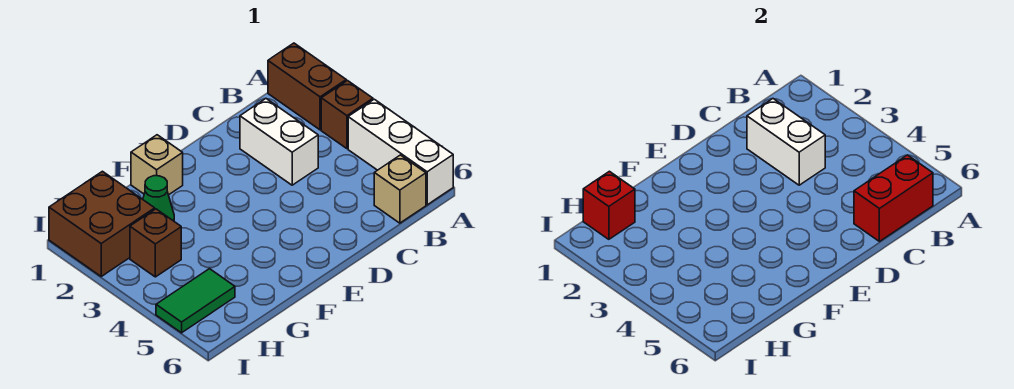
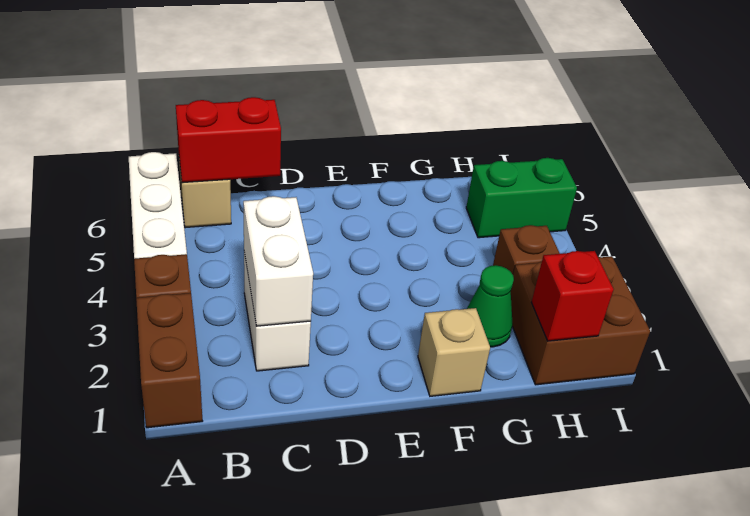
green tile H5:I5 level 1 -> green brick H5:I5 level 1

